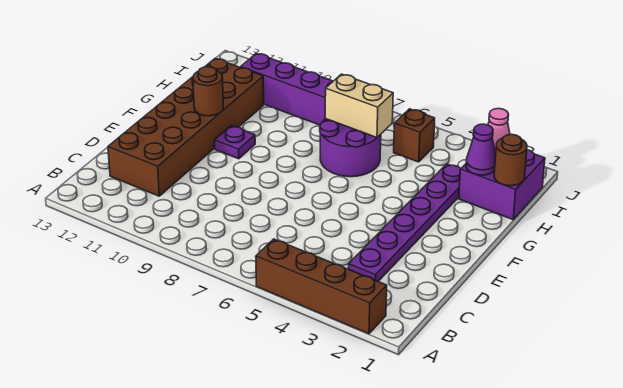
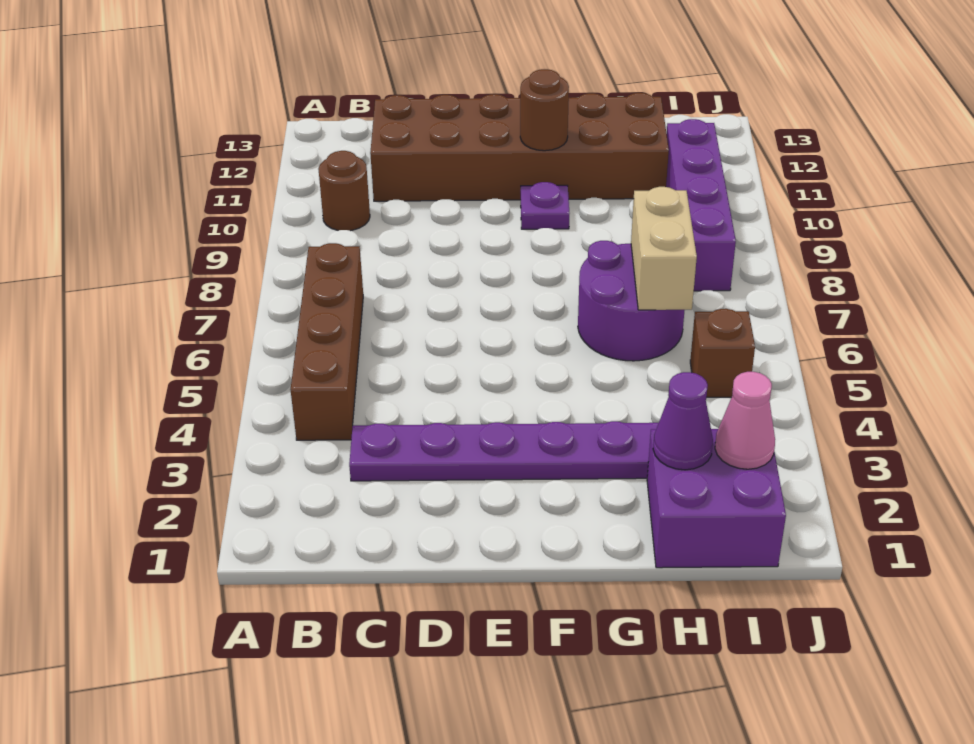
brown brick A2:A5 level 1 -> brown brick B4:B7 level 1
brown round brick H1 level 2 -> brown round brick B10 level 1

